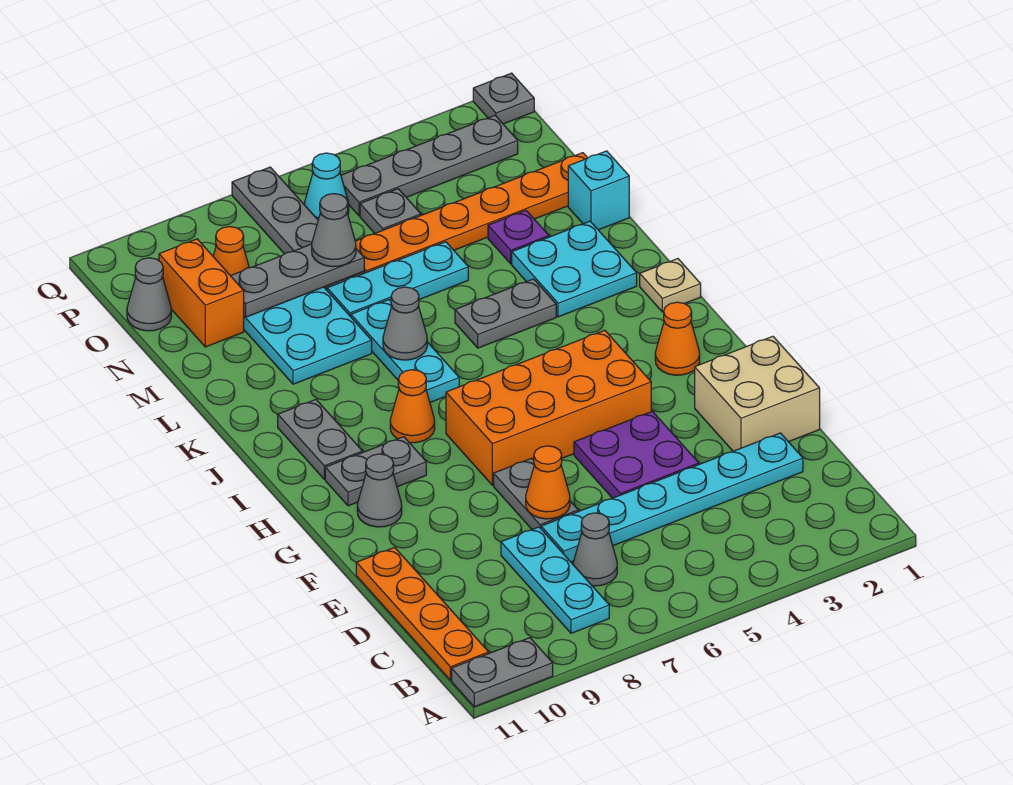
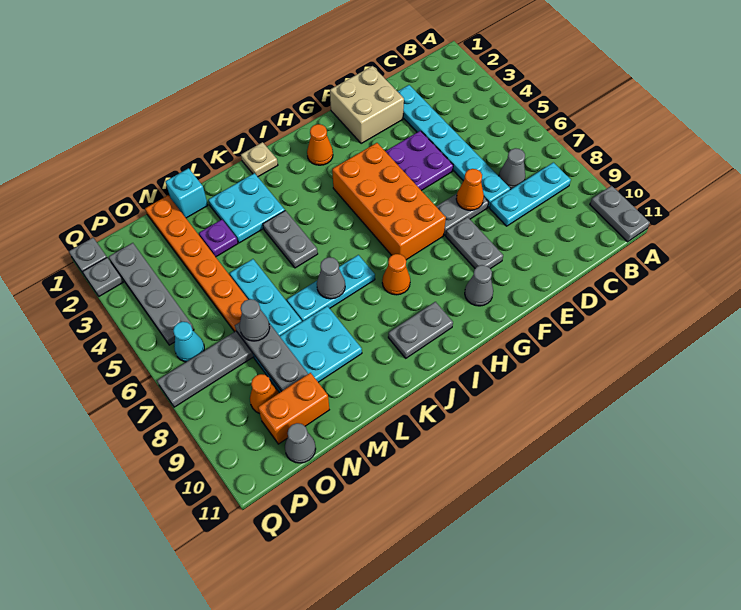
orange plate B11:E11 level 1 -> none
grey plate H9:H10 level 1 -> grey plate F8:F9 level 1
grey plate O5 level 1 -> grey plate Q2 level 1

